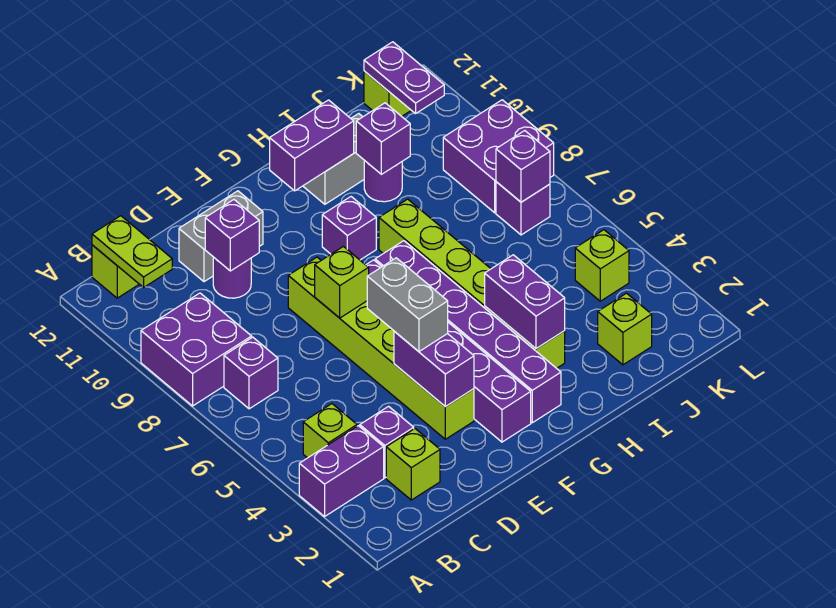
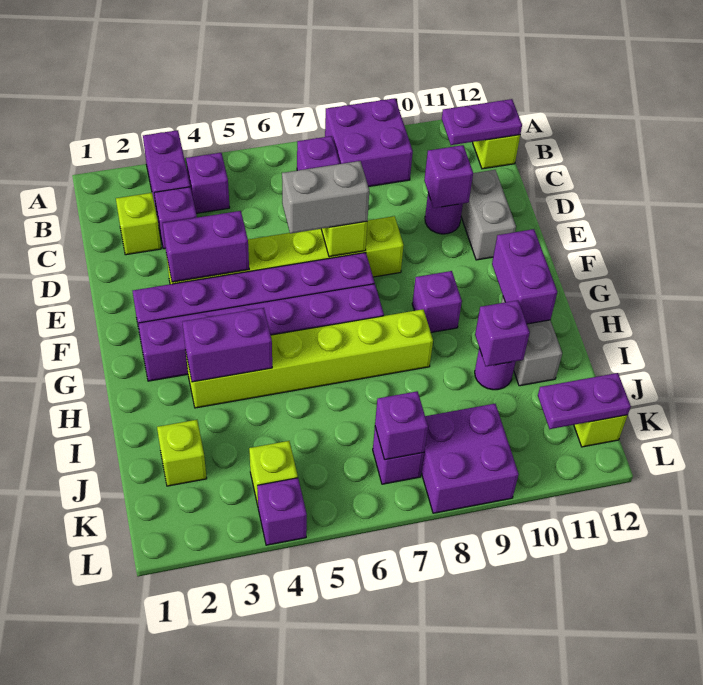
lime brick B4 level 1 -> purple brick B4 level 1
lime plate B11:B12 level 2 -> purple plate B11:B12 level 2
grey brick E4:E5 level 3 -> grey brick E6:E7 level 3
none -> purple brick L4 level 1

